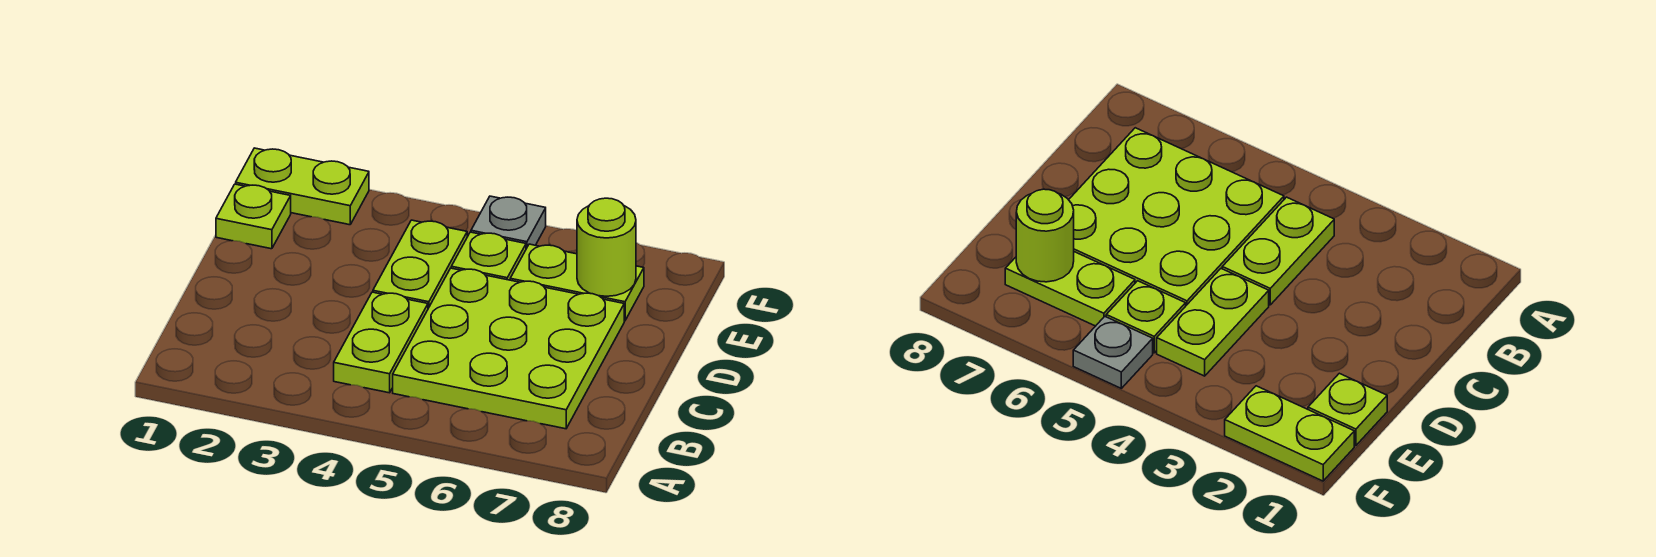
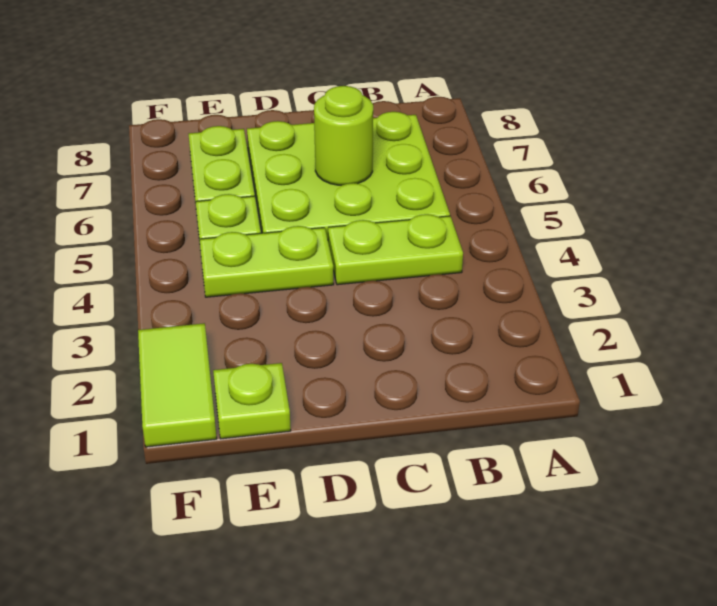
lime round brick E7 level 2 -> lime round brick C6 level 2
lime plate F1:F2 level 1 -> lime tile F1:F2 level 1
grey plate F5 level 1 -> none

